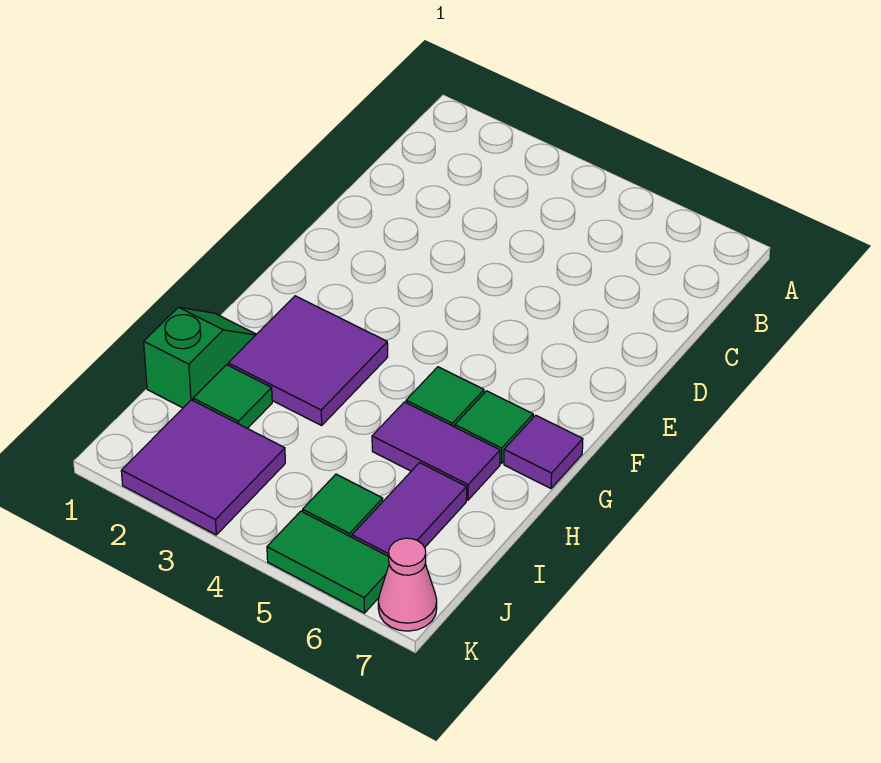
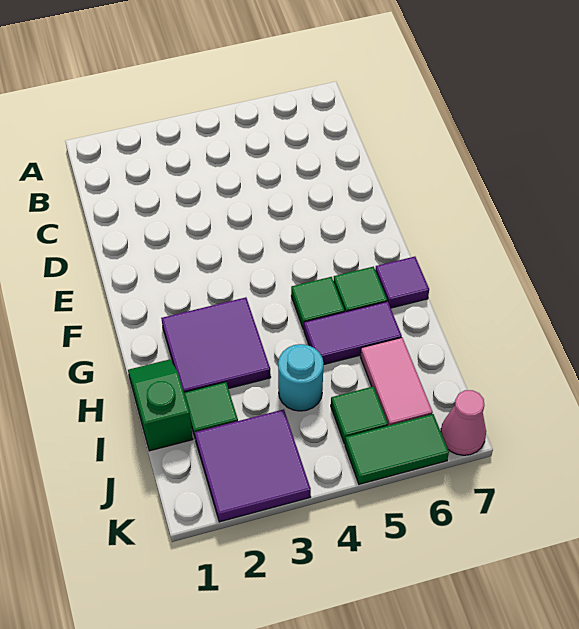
none -> cyan round brick I4 level 1
purple tile I6:J6 level 1 -> pink tile I6:J6 level 1

